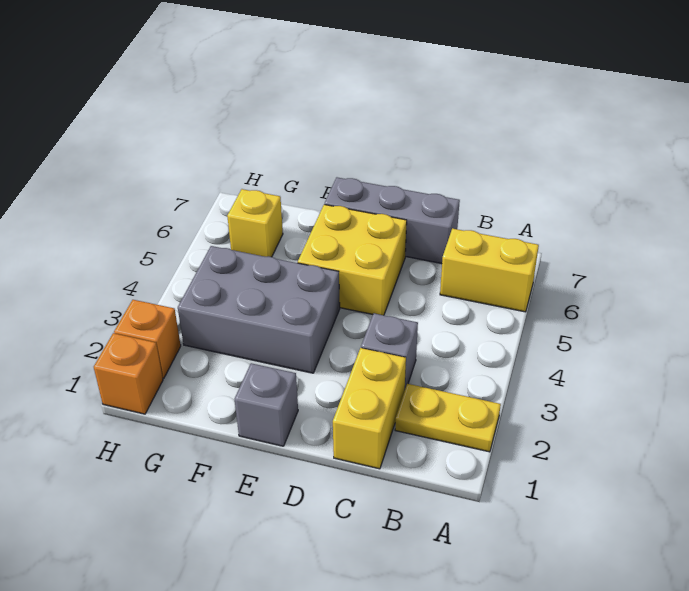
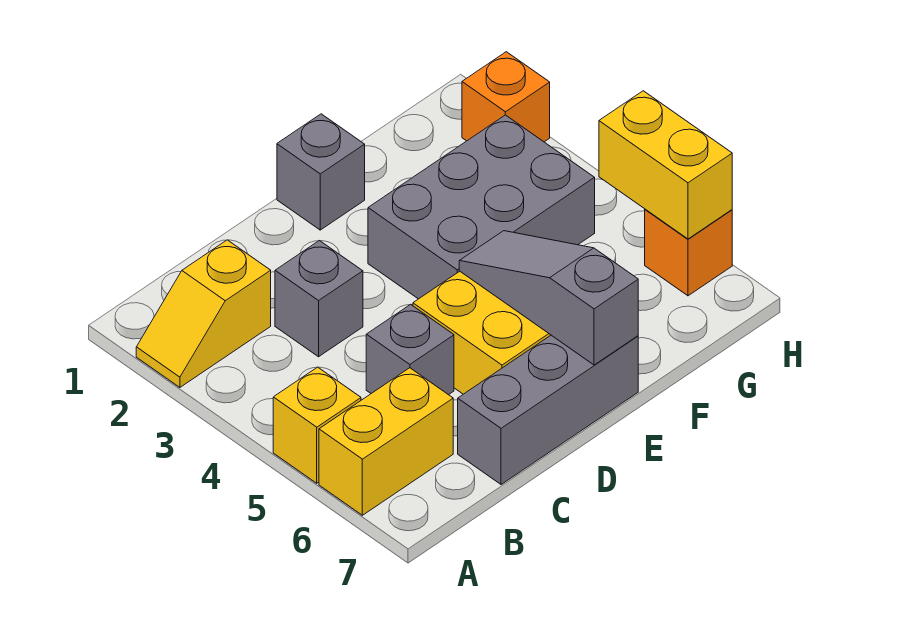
yellow plate A2:B2 level 1 -> yellow slope A2:B2 level 1 top B
yellow brick C1:C2 level 1 -> yellow brick H5:H6 level 2
none -> grey brick C5 level 1
none -> grey slope E5:E7 level 2 top 7
yellow brick G6 level 1 -> yellow brick A5 level 1
orange brick H1 level 1 -> orange brick H6 level 1

